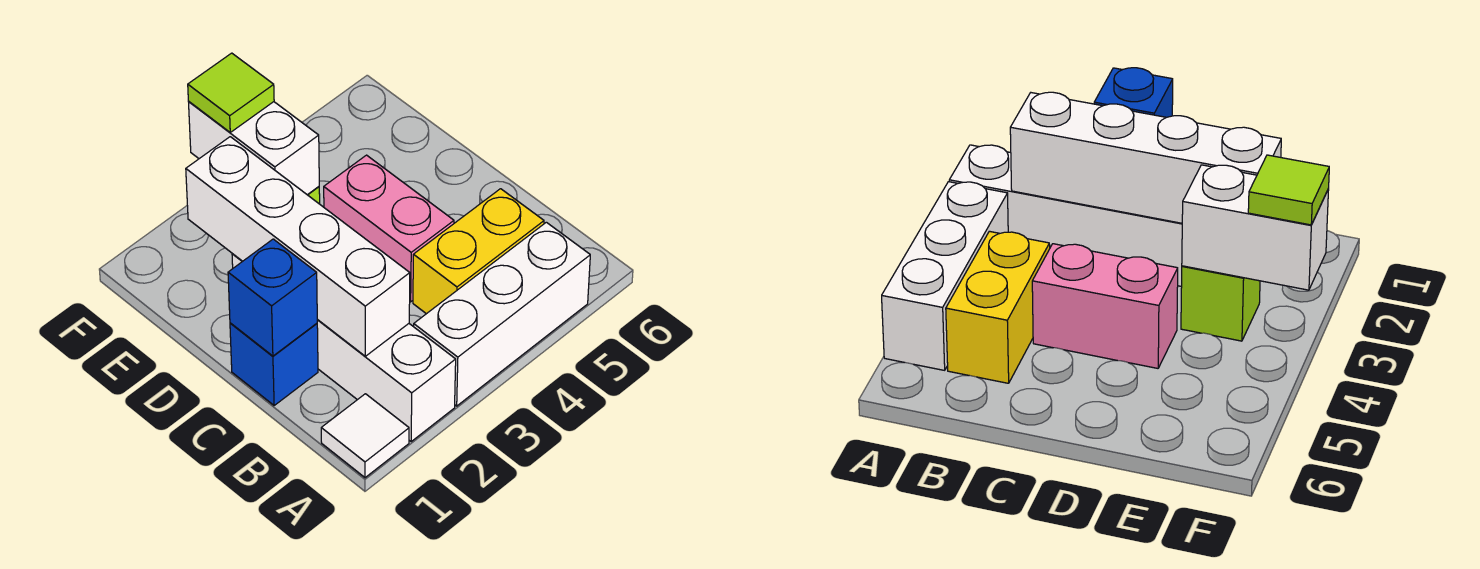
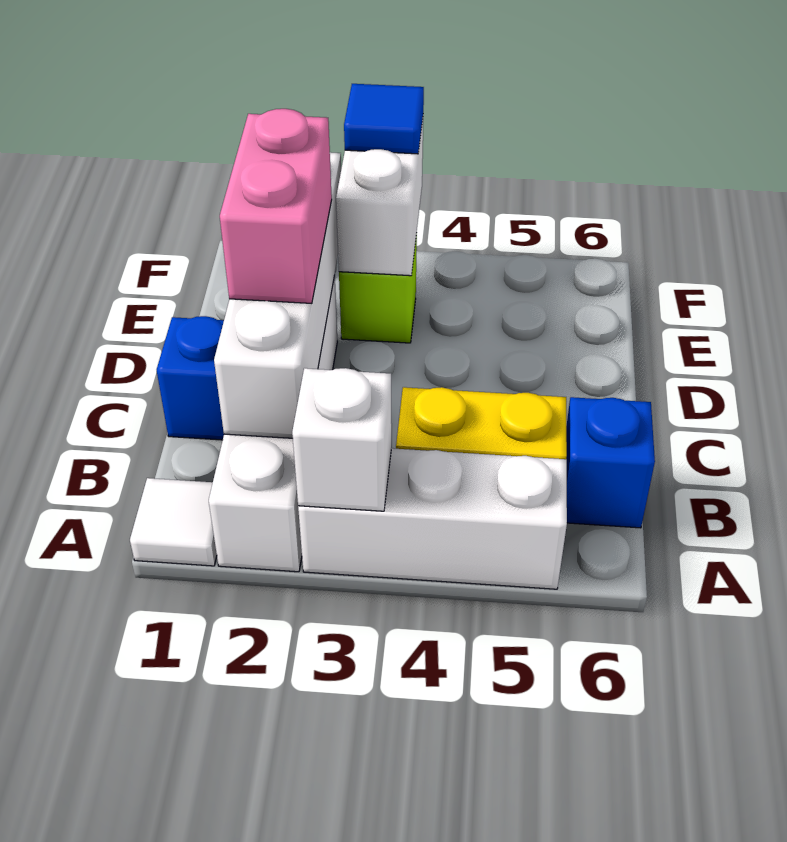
none -> white brick A3 level 2
blue brick C1 level 2 -> blue brick B6 level 1
pink brick C4:D4 level 1 -> pink brick C2:D2 level 3
lime tile F3 level 3 -> blue tile F3 level 3

